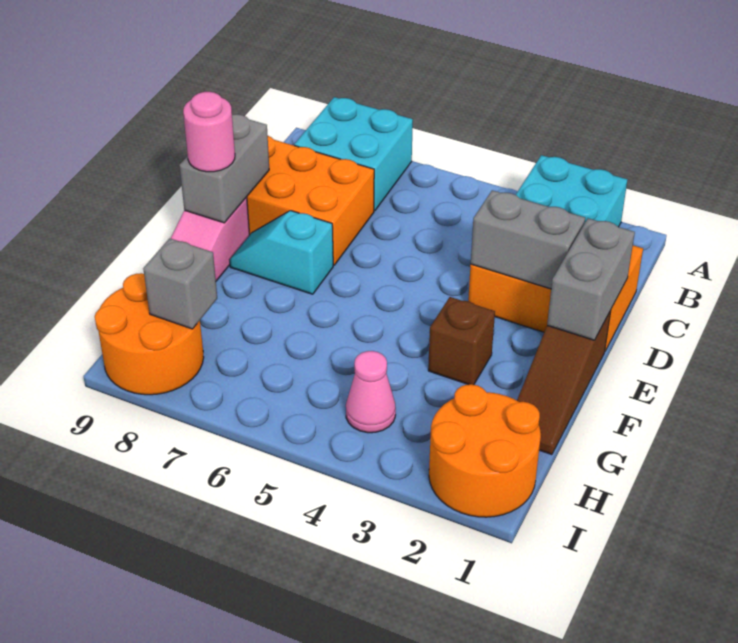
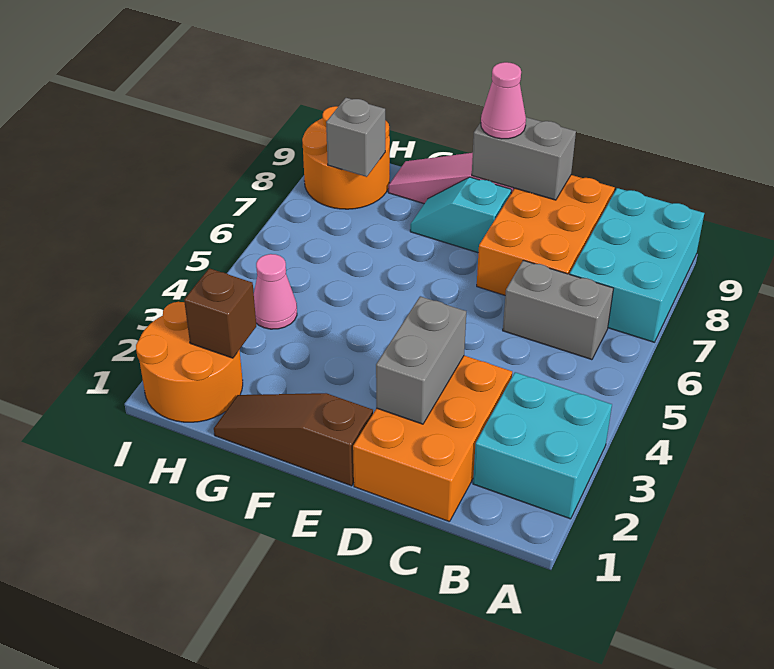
cyan brick A7:B8 level 1 -> cyan brick A7:B9 level 1
grey brick D1:E1 level 2 -> grey brick B6:C6 level 1
cyan slope E7:E8 level 1 top 7 -> cyan slope E8:F8 level 1 top E
pink round brick E9 level 3 -> pink cone E9 level 3
brown brick F3 level 1 -> brown brick H2 level 2

